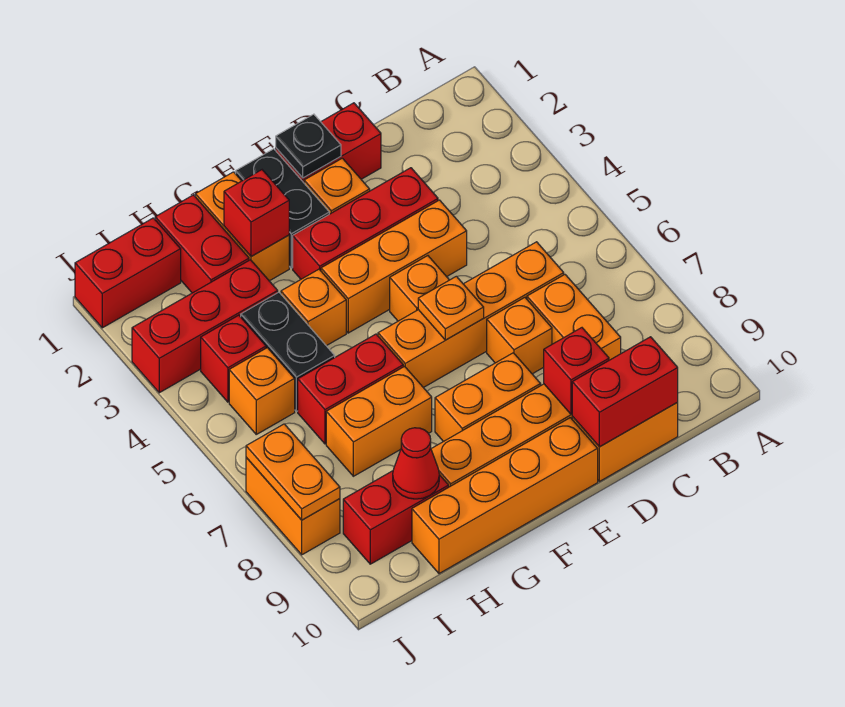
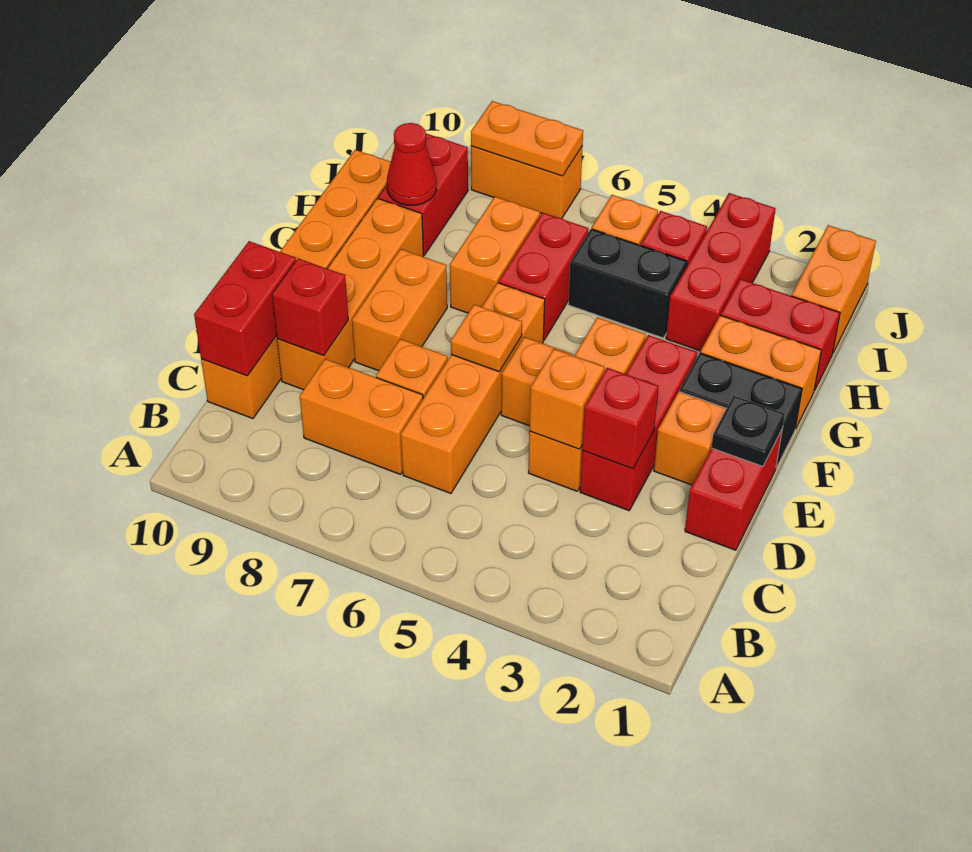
red brick G2 level 2 -> red brick D3 level 2
orange brick G4 level 1 -> orange brick D4 level 2
red brick I1:J1 level 1 -> orange brick I1:J1 level 1

